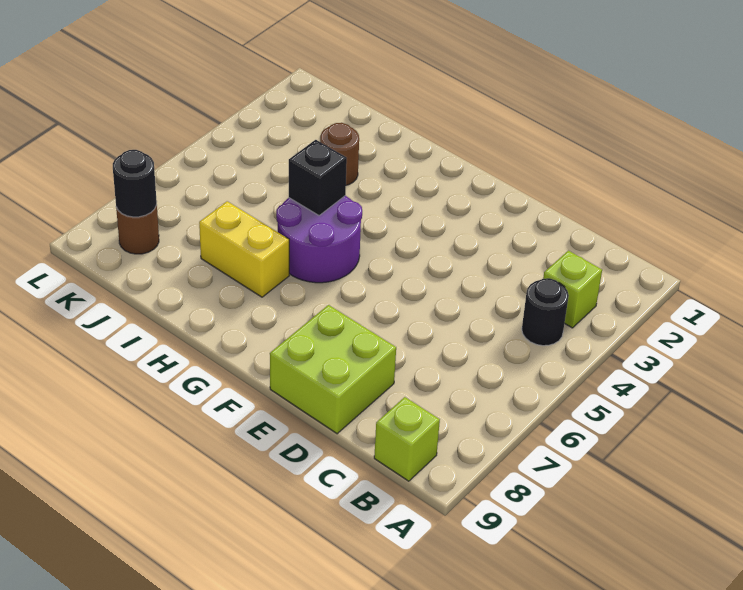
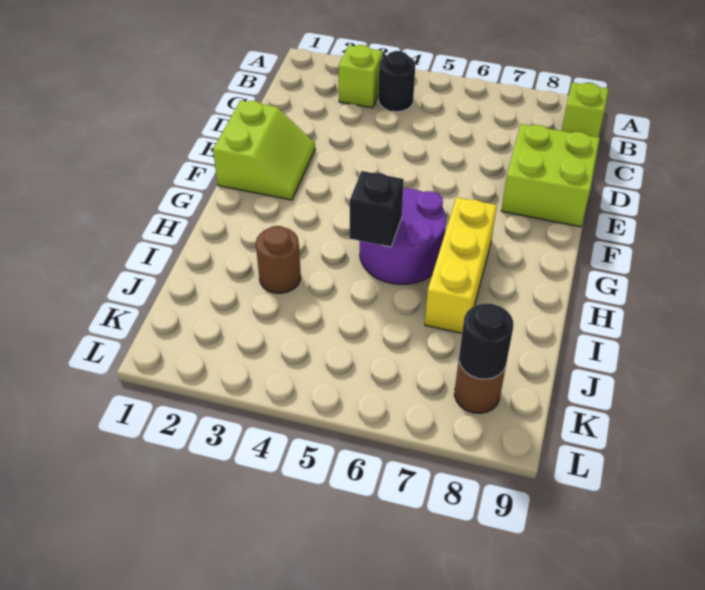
none -> lime slope E1:F2 level 1 top 1
yellow brick H7:I7 level 1 -> yellow brick G7:I7 level 1

